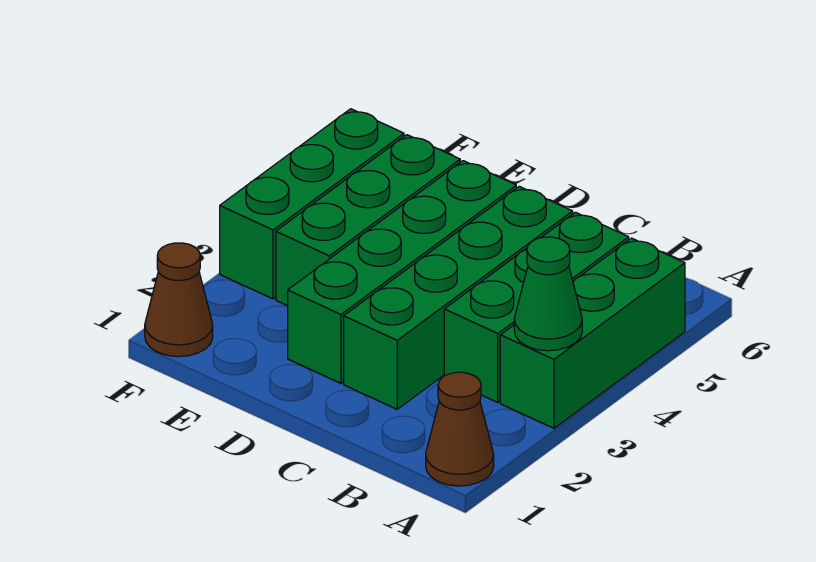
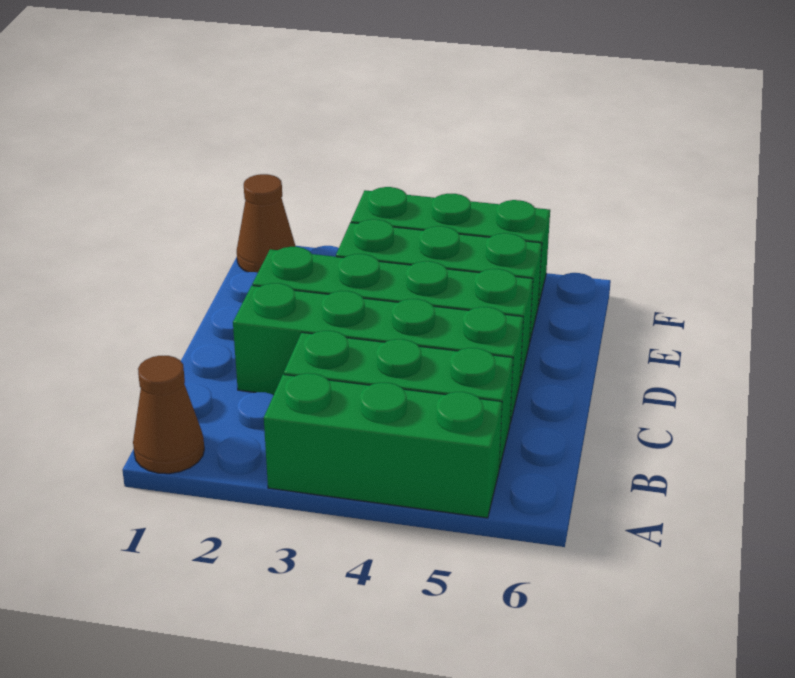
green cone A3 level 2 -> none

